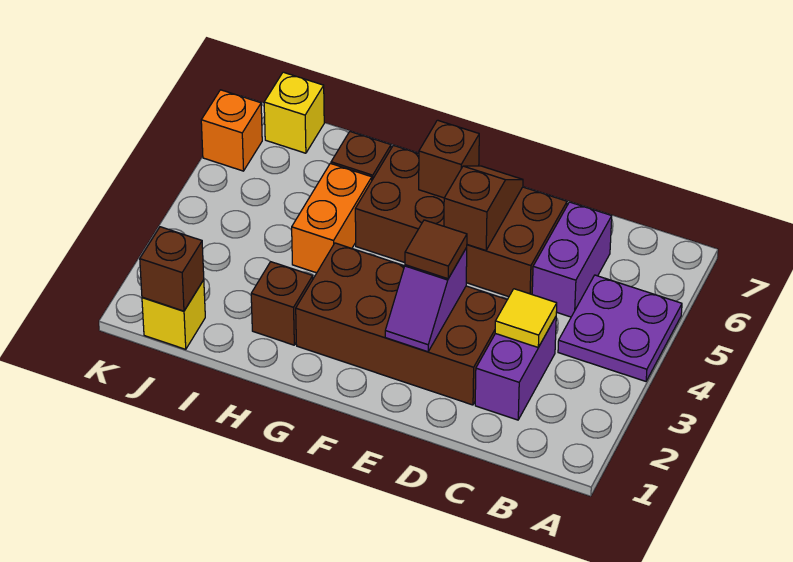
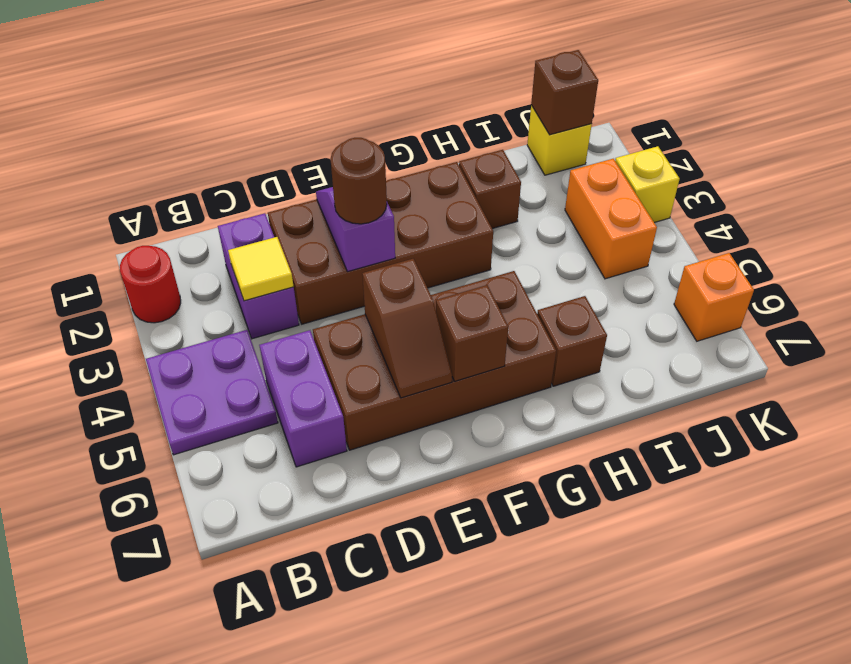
none -> red round brick A2 level 1
brown tile E3 level 3 -> brown round brick E3 level 3
orange brick H4:H5 level 1 -> orange brick J3:J4 level 1
yellow brick J7 level 1 -> yellow brick K3 level 1

